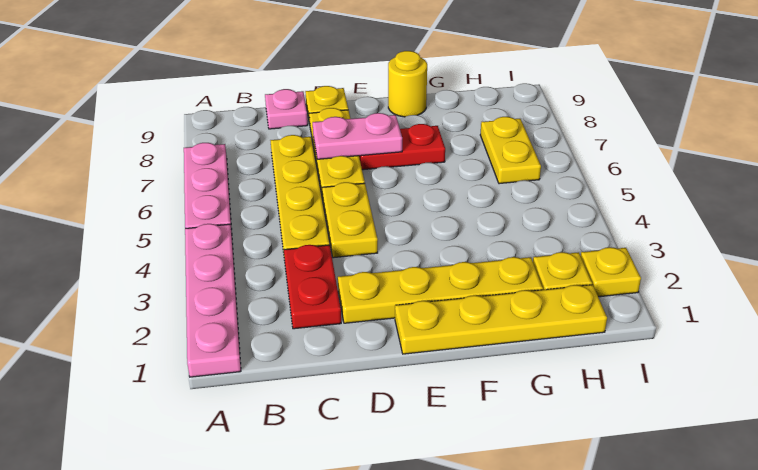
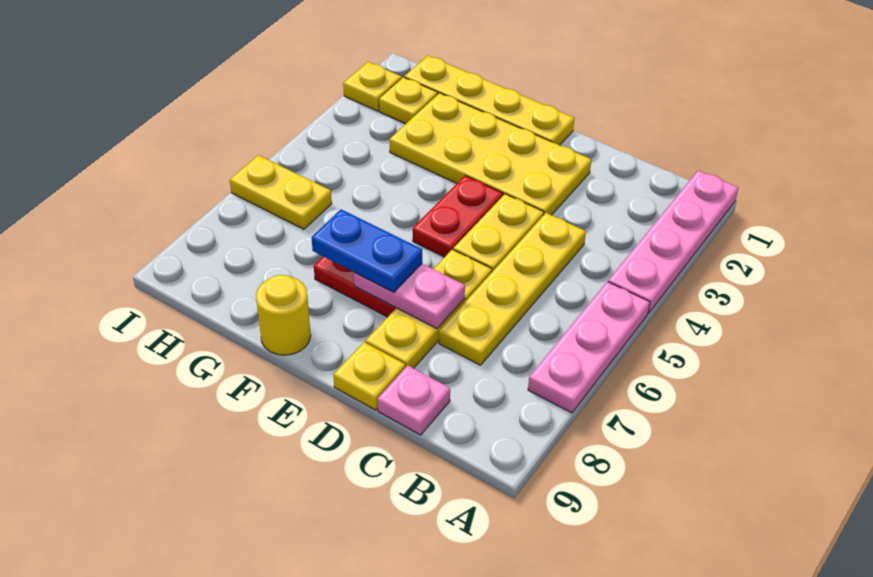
red plate C2:C3 level 1 -> red plate E4:E5 level 1
yellow plate D2:G2 level 1 -> yellow plate D2:G3 level 1
none -> blue plate E7:F7 level 3
yellow plate H6:H7 level 1 -> yellow plate H6:I6 level 1

